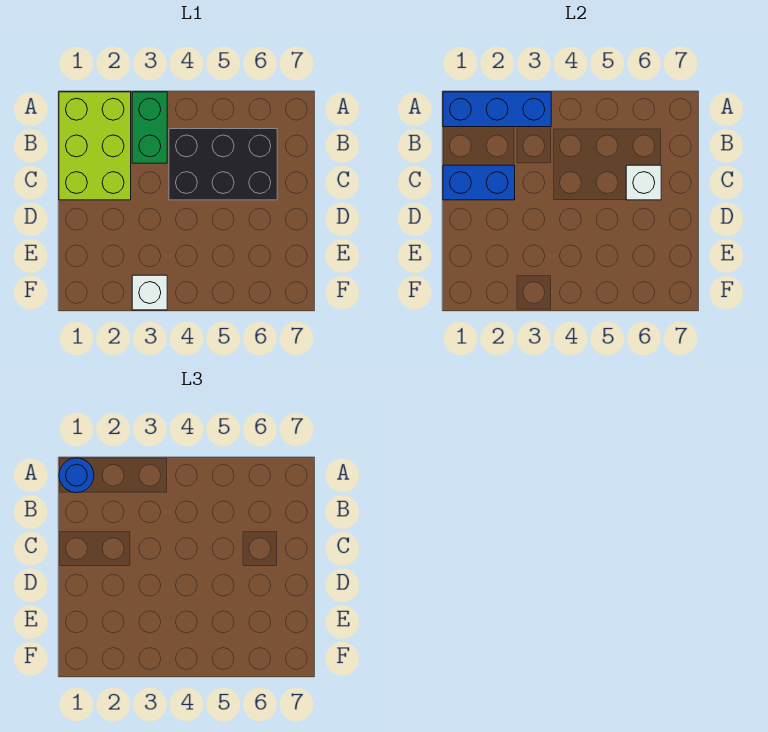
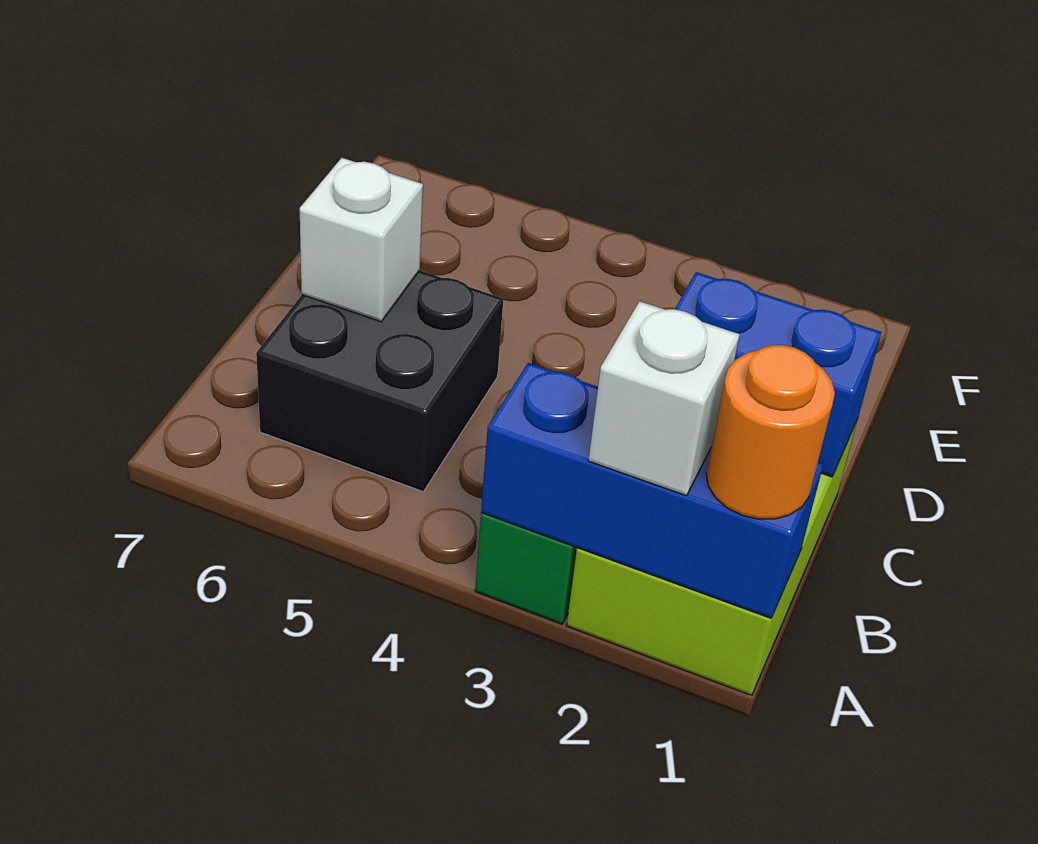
blue round brick A1 level 3 -> orange round brick A1 level 3
black brick B4:C6 level 1 -> black brick B5:C6 level 1
white brick F3 level 1 -> white brick A2 level 3

